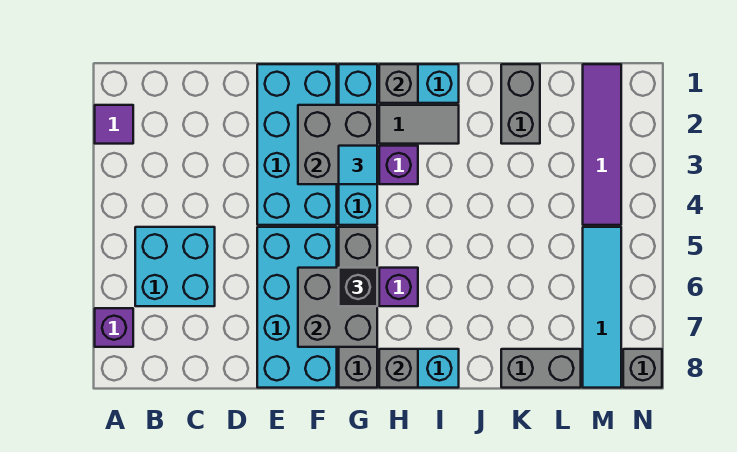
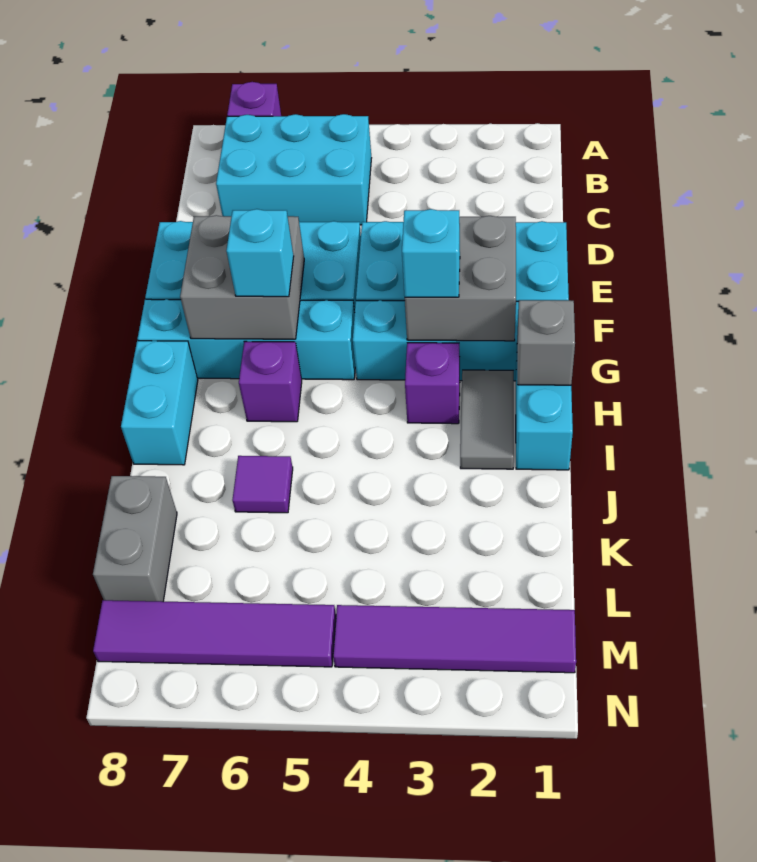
purple tile A2 level 1 -> purple tile J6 level 1
cyan brick B5:C6 level 1 -> cyan brick B5:C7 level 1
cyan tile G3 level 3 -> cyan brick G3 level 3
grey brick G5:G8 level 1 -> cyan brick G5:G8 level 1
black brick G6 level 3 -> cyan brick G6 level 3
grey brick H8 level 2 -> none
grey brick K1:K2 level 1 -> none
cyan tile M5:M8 level 1 -> purple tile M5:M8 level 1
grey brick N8 level 1 -> none

